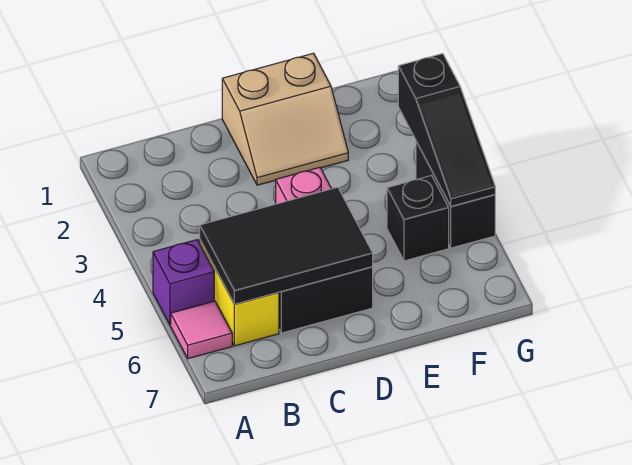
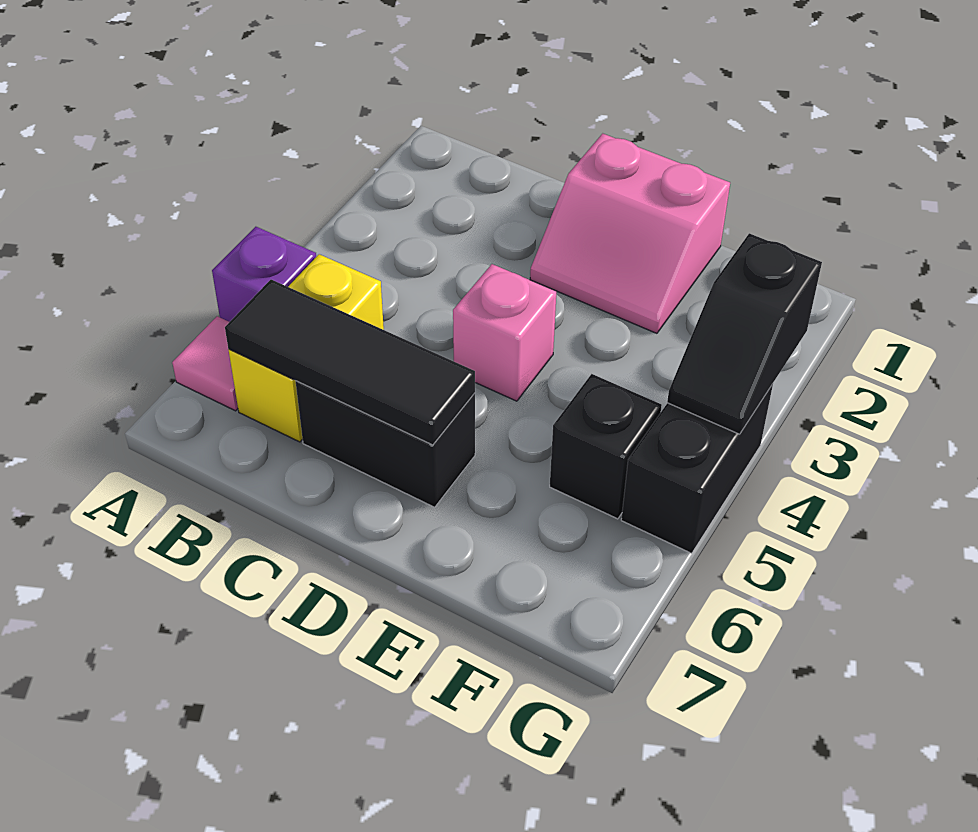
black tile B5:D6 level 2 -> black tile B6:D6 level 2
tan slope D1:E2 level 1 top 1 -> pink slope D1:E2 level 1 top 1
black slope G3:G5 level 2 top 3 -> black slope G3:G4 level 2 top 3

